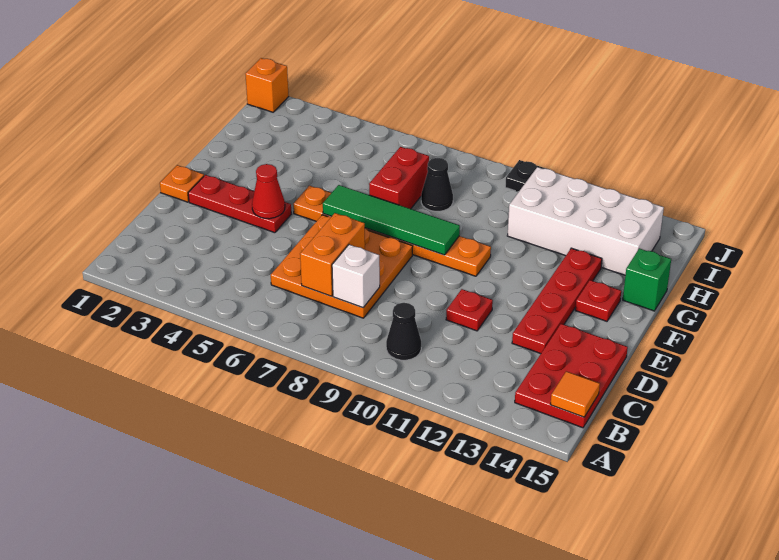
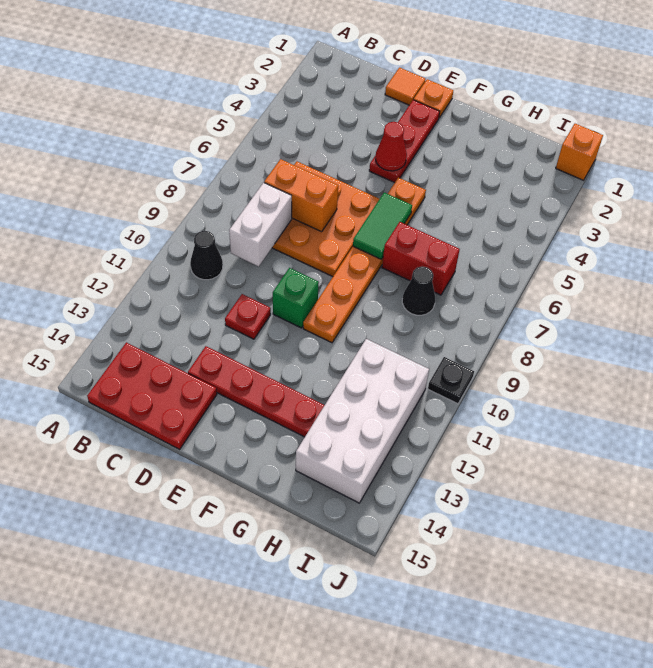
orange tile B15 level 2 -> orange tile D1 level 1
white brick C8 level 2 -> white brick C8:C9 level 2
green tile F6:F9 level 2 -> green tile F6:F7 level 2
red plate F14 level 1 -> none
green brick G15 level 1 -> green brick E10 level 1

